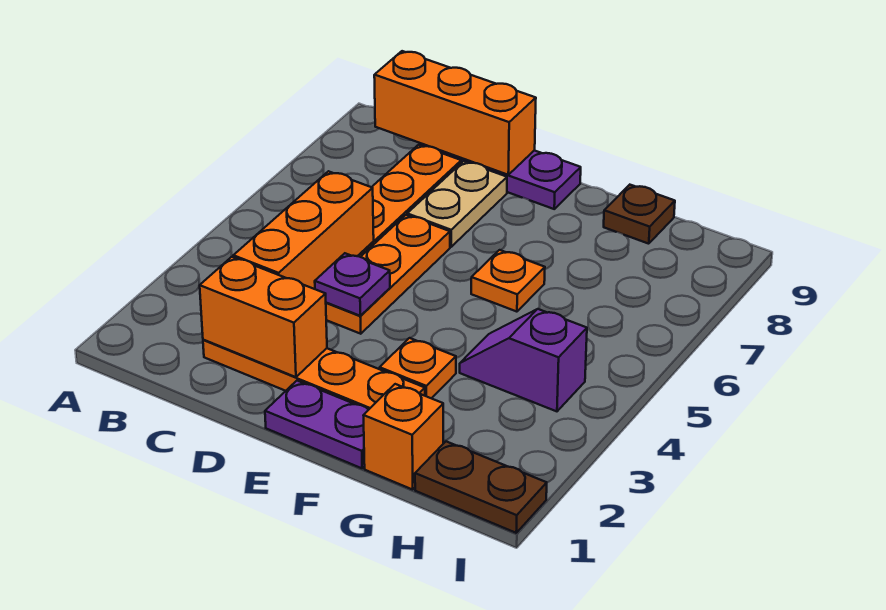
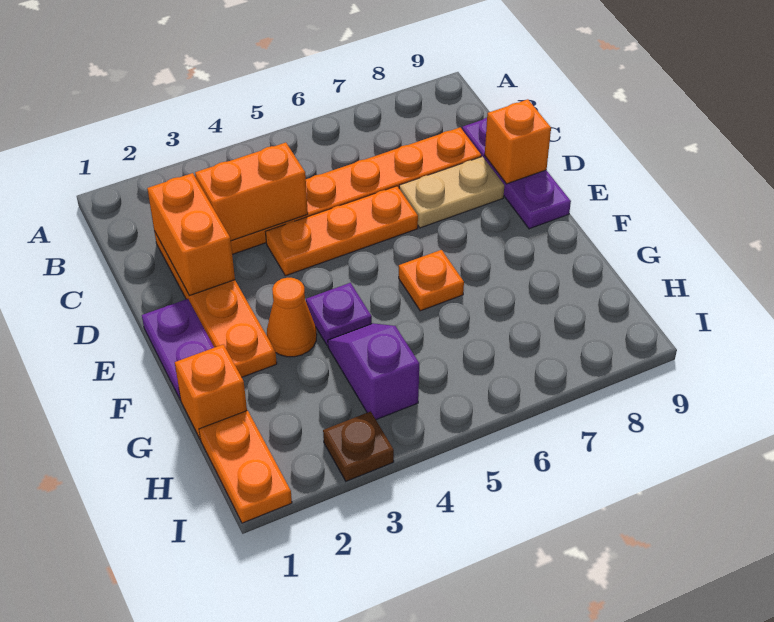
orange brick B9:D9 level 2 -> orange brick D9 level 2
orange brick C3:C5 level 2 -> orange brick C3:C4 level 2
purple plate D4 level 2 -> purple plate F4 level 1
orange plate F3 level 1 -> orange cone F3 level 1
brown plate G9 level 1 -> brown plate I3 level 1
brown plate H1:I1 level 1 -> orange plate H1:I1 level 1

